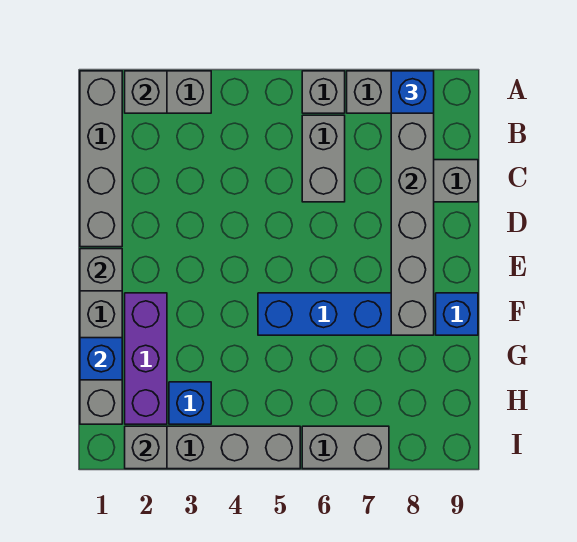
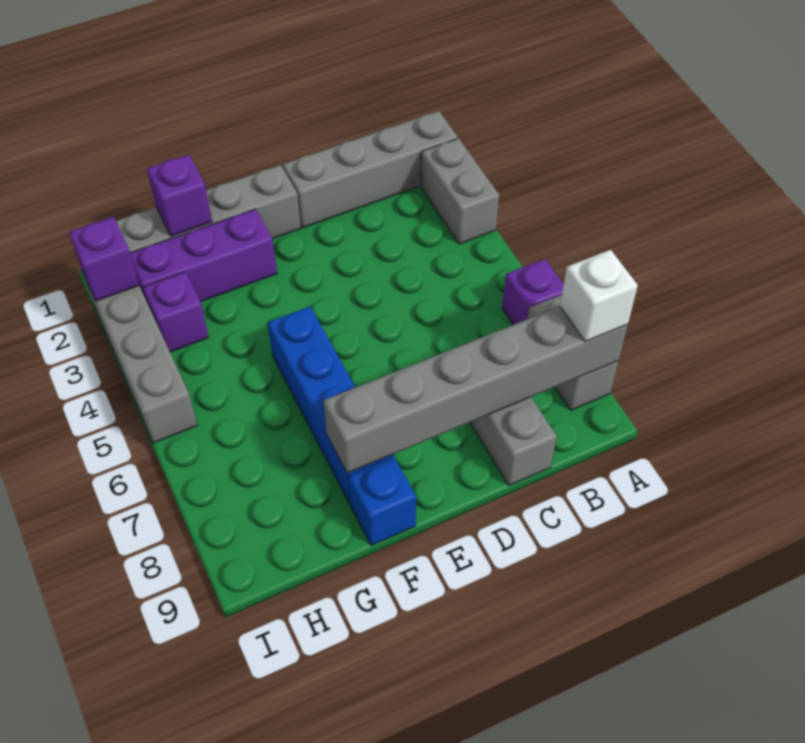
grey brick A2 level 2 -> none
grey brick A6 level 1 -> purple brick A6 level 1
blue brick A8 level 3 -> white brick A8 level 3
grey brick B6:C6 level 1 -> none
grey brick E1 level 2 -> none
blue brick G1 level 2 -> purple brick G1 level 2
blue brick H3 level 1 -> purple brick H3 level 1
grey brick I2 level 2 -> purple brick I2 level 2
grey brick I6:I7 level 1 -> none

